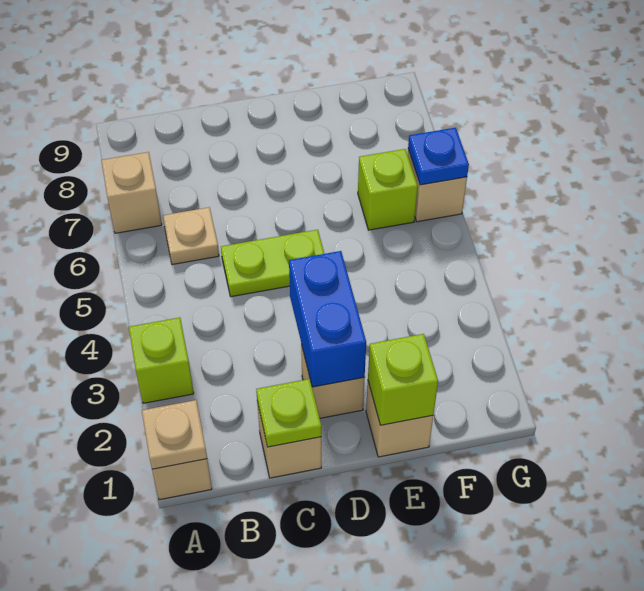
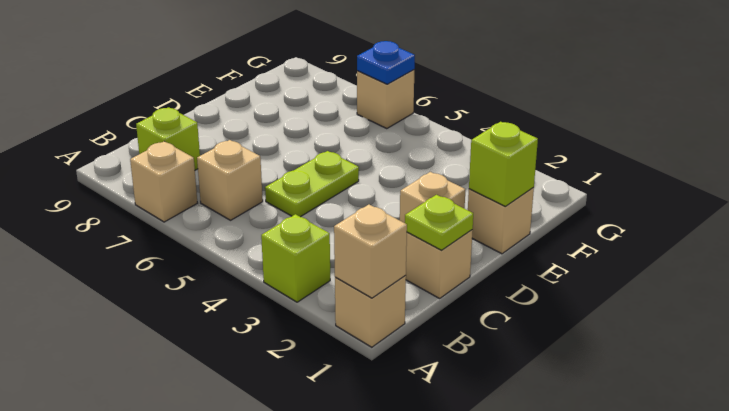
tan plate A1 level 2 -> tan brick A1 level 2
tan plate B6 level 1 -> tan brick B6 level 1
blue brick D2:D3 level 2 -> none
lime brick F6 level 1 -> lime brick B8 level 1

